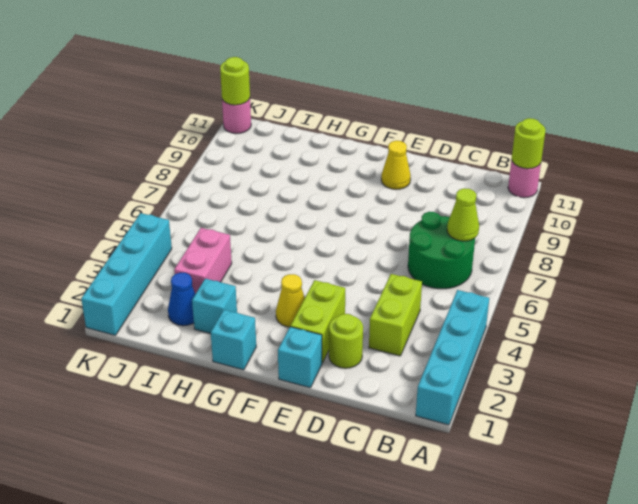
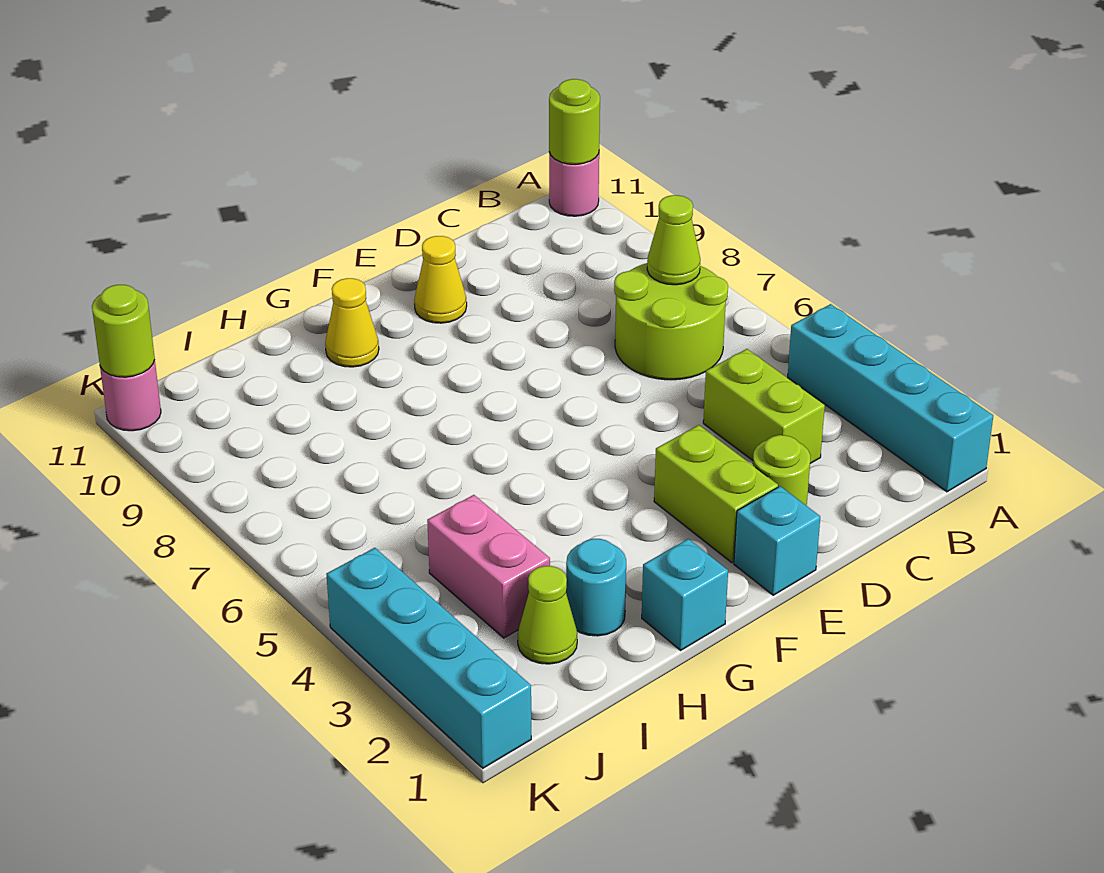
green round brick B6:C7 level 1 -> lime round brick B6:C7 level 1
yellow cone F3 level 1 -> yellow cone G10 level 1
cyan brick H2 level 1 -> cyan round brick H2 level 1
blue cone I2 level 1 -> lime cone I2 level 1

